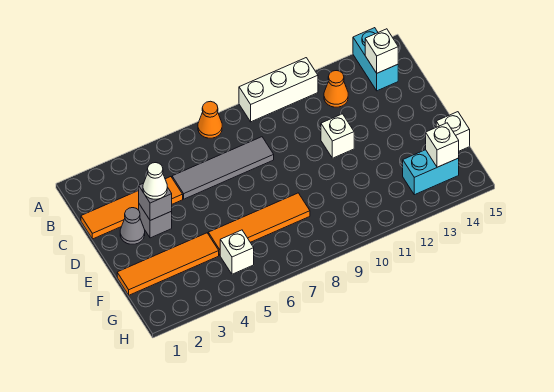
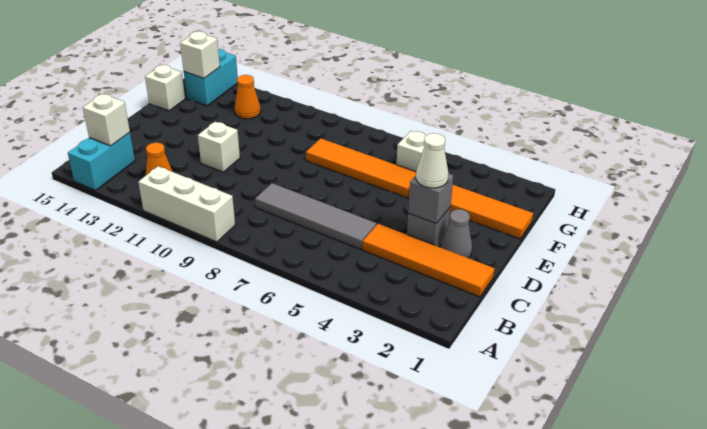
orange cone A7 level 1 -> orange cone G12 level 1
cyan brick G13:G14 level 1 -> cyan brick G14:H14 level 1

